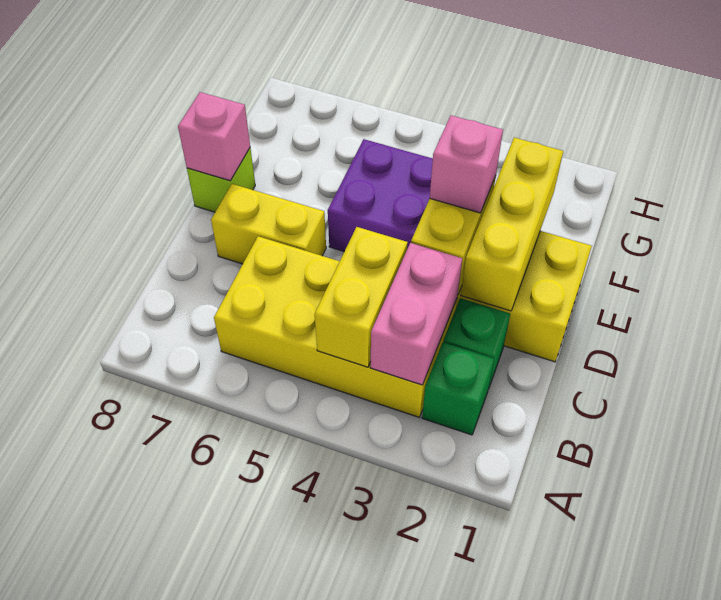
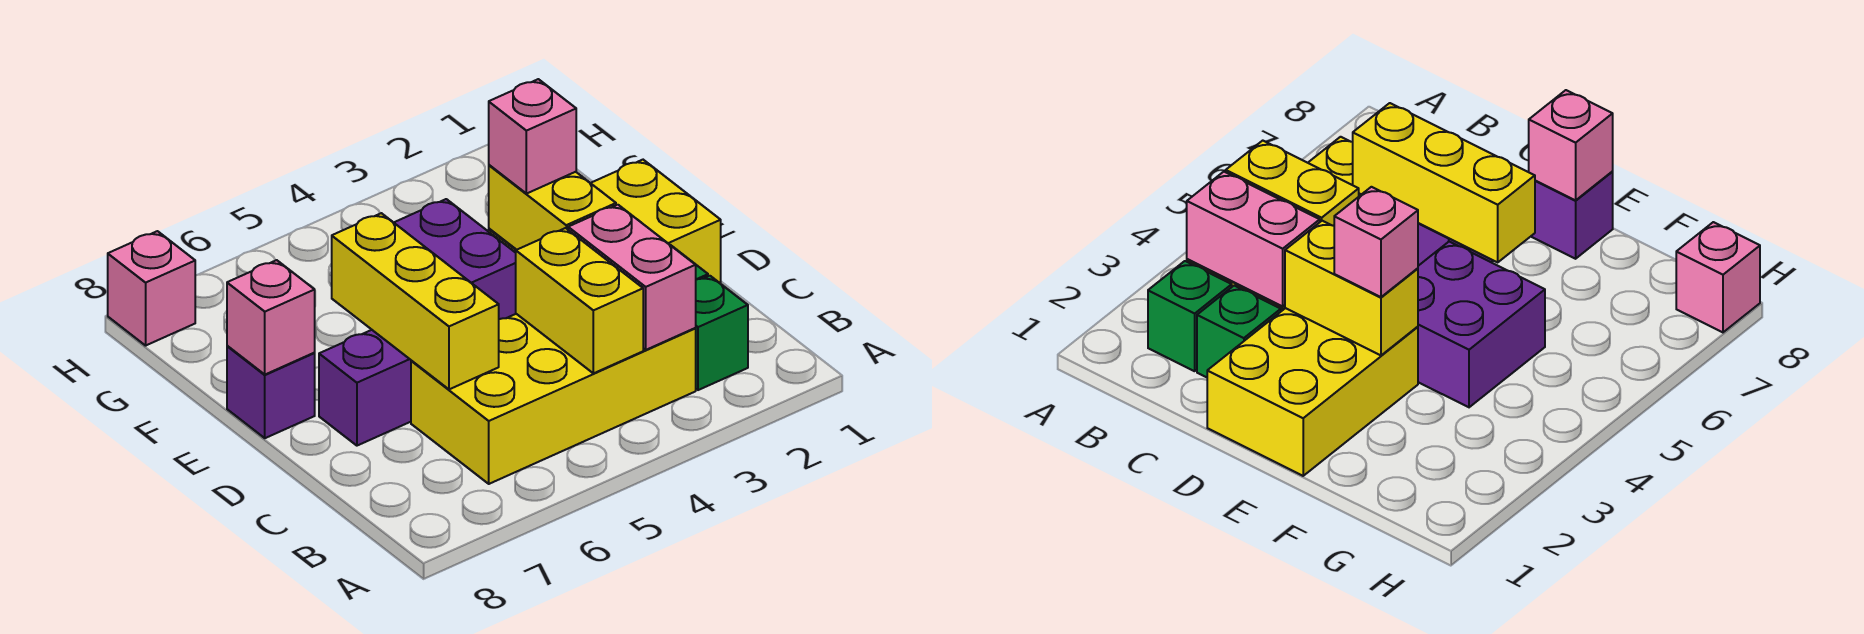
yellow brick D2:F2 level 2 -> yellow brick C6:E6 level 2
yellow brick D6:D7 level 1 -> purple brick D6:D7 level 1
lime brick E8 level 1 -> purple brick E8 level 1
none -> pink brick H8 level 1

